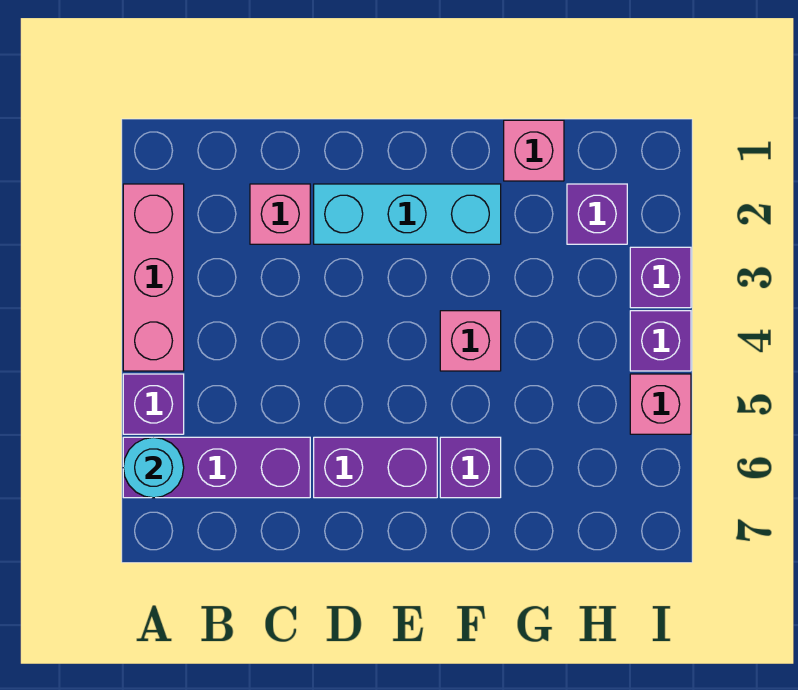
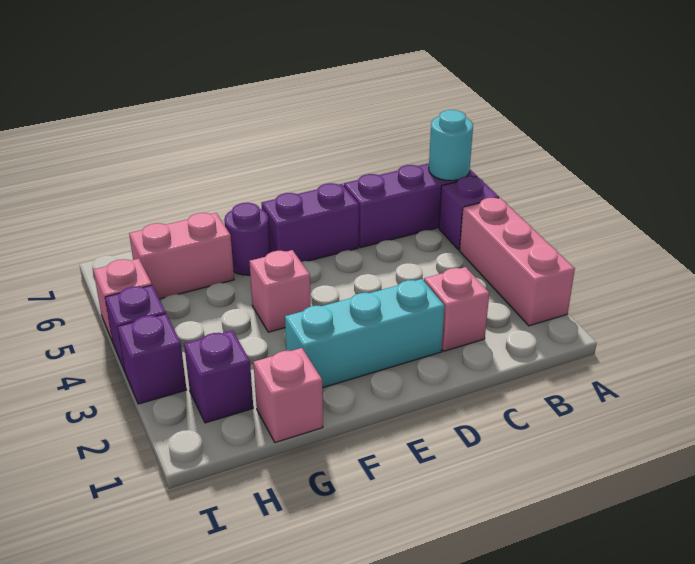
purple brick F6 level 1 -> purple round brick F6 level 1
none -> pink brick G6:H6 level 1

